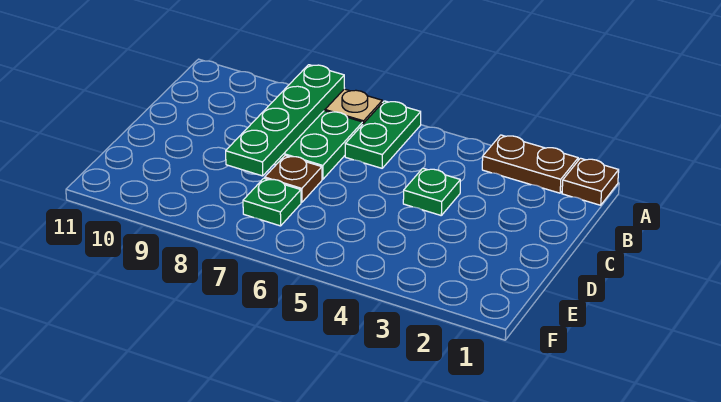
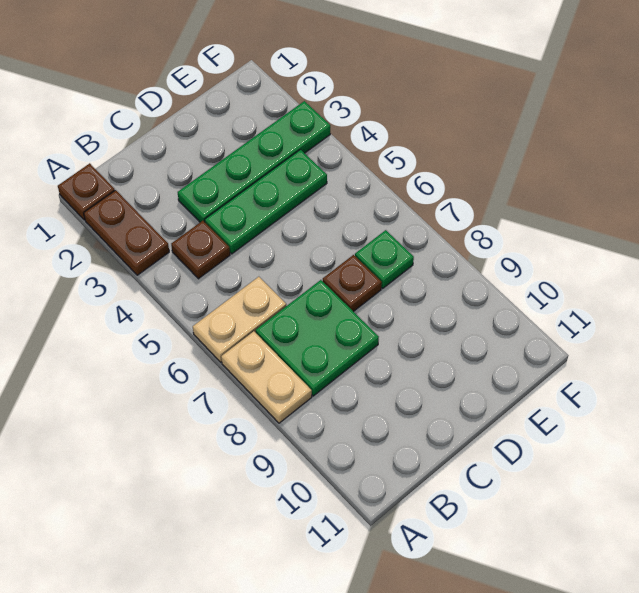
green plate A6:B6 level 1 -> tan plate A6:B6 level 1
green plate A8:D8 level 2 -> green plate C3:F3 level 1
none -> brown plate B4 level 1
green plate C4 level 1 -> green plate C4:E4 level 1

